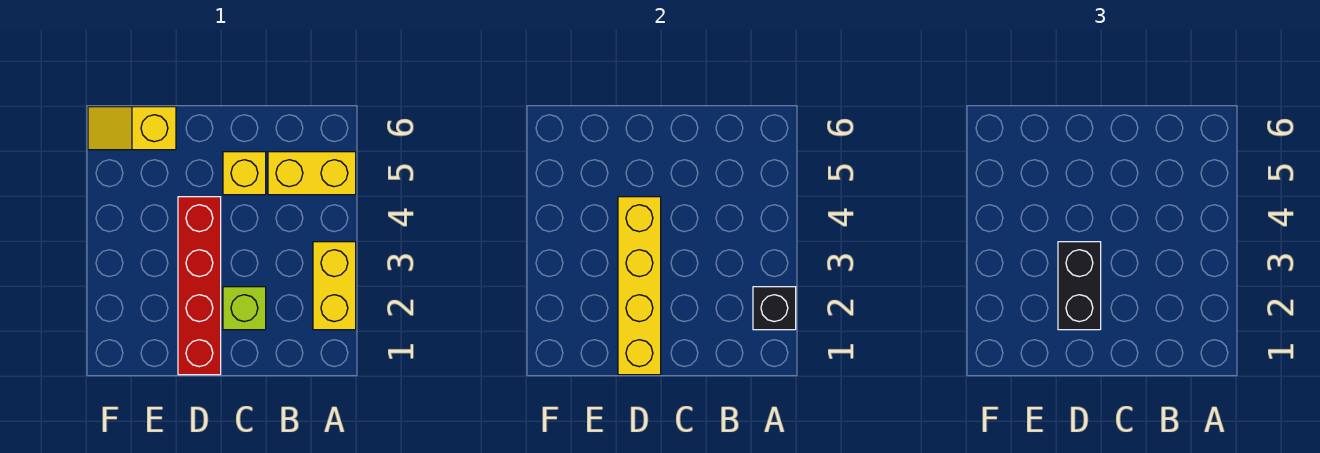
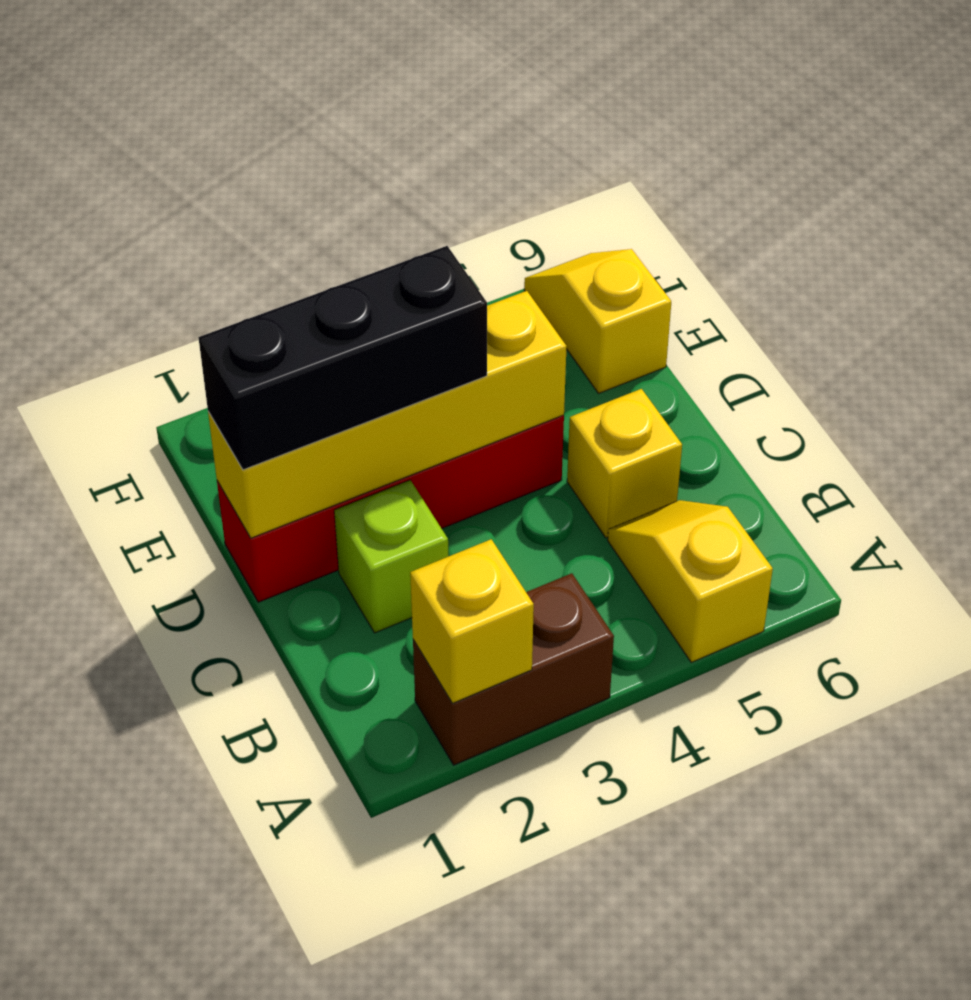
yellow brick A2:A3 level 1 -> brown brick A2:A3 level 1
black brick A2 level 2 -> yellow brick A2 level 2
yellow brick A5:B5 level 1 -> yellow slope A5:B5 level 1 top A
black brick D2:D3 level 3 -> black brick D1:D3 level 3

